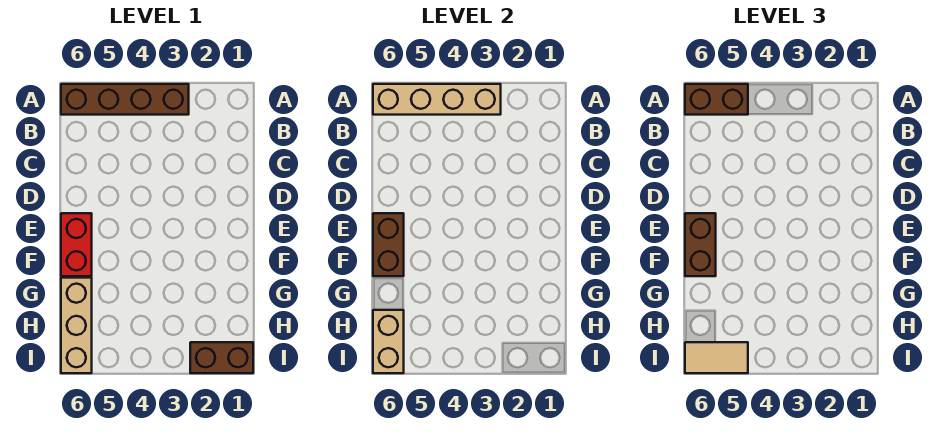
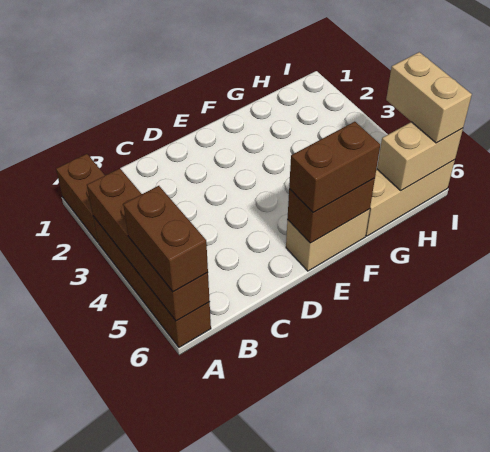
tan brick A3:A6 level 2 -> brown brick A3:A6 level 2
red brick E6:F6 level 1 -> tan brick E6:F6 level 1
brown brick I1:I2 level 1 -> brown brick A1:A2 level 1
tan tile I5:I6 level 3 -> tan brick I5:I6 level 3

